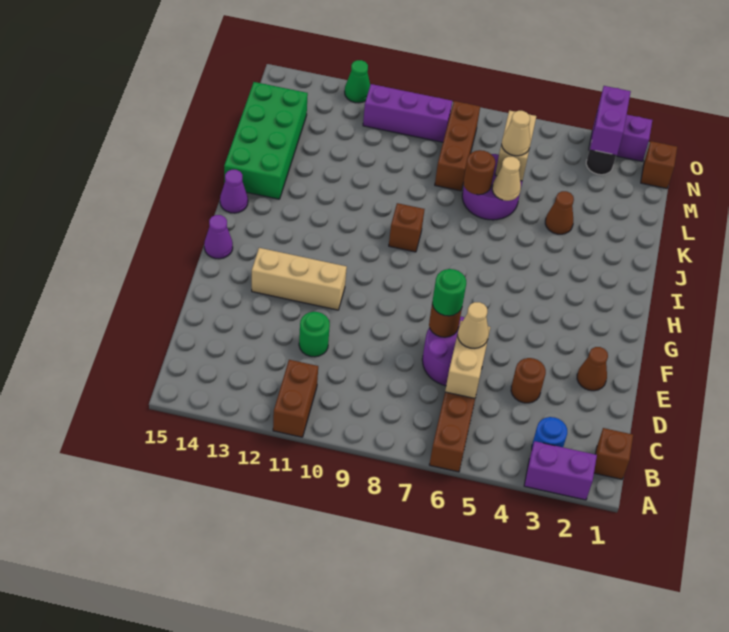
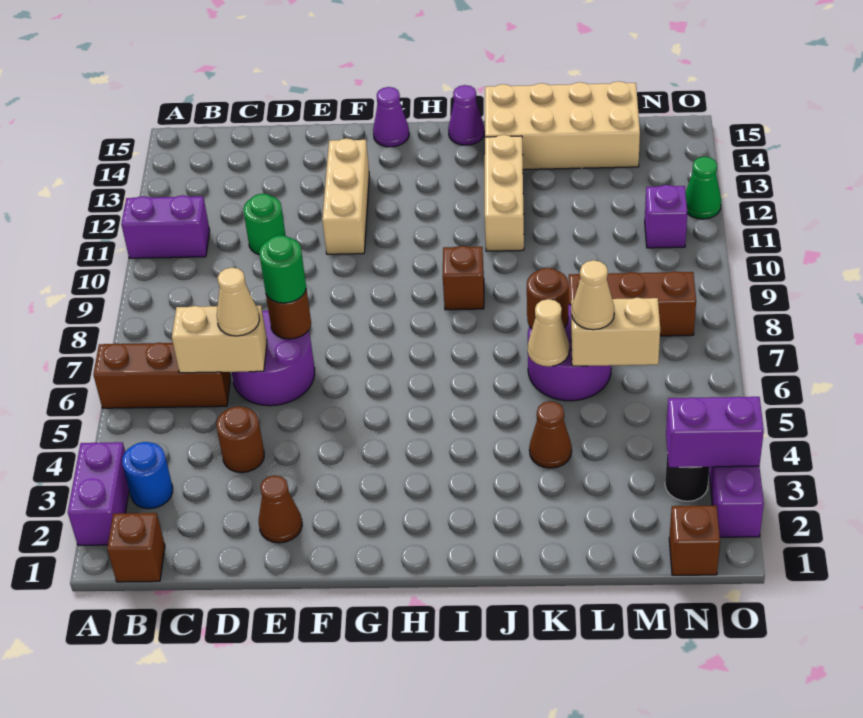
brown brick A11:B11 level 1 -> purple brick A11:B11 level 1
none -> tan brick J11:J13 level 1
green brick J14:M15 level 1 -> tan brick J14:M15 level 1
purple brick N9:N11 level 1 -> purple brick N11 level 1

